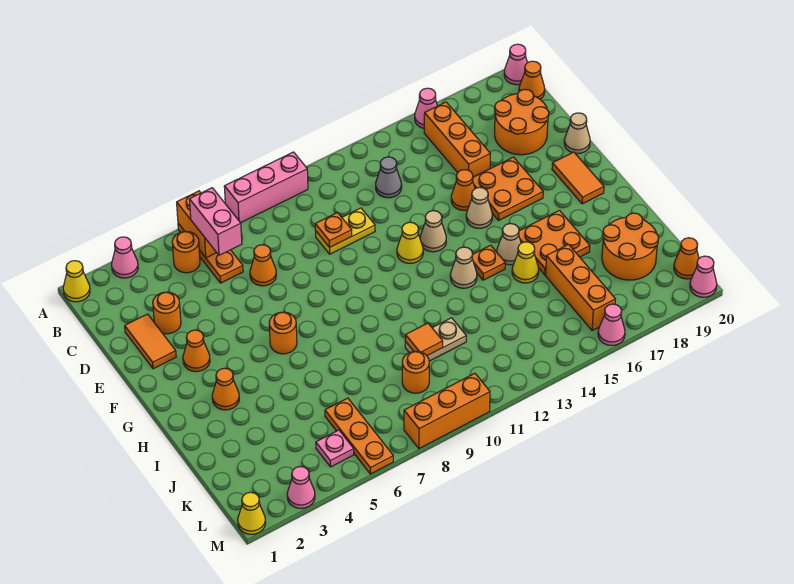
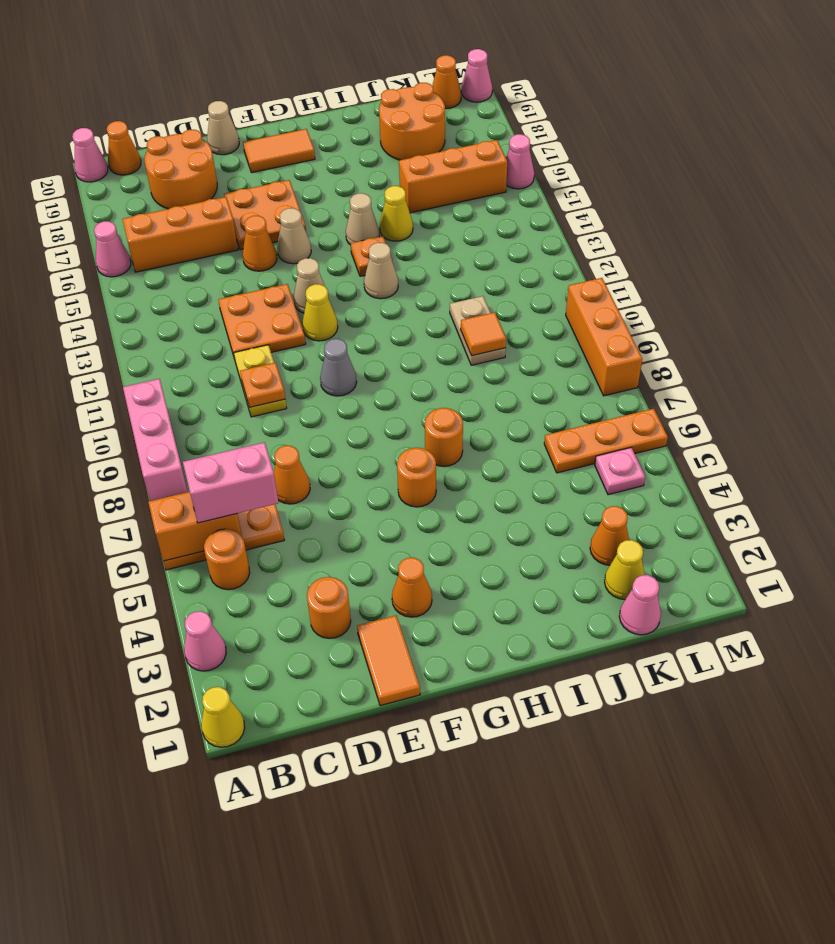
grey cone C13 level 1 -> grey cone F10 level 1
orange tile D2:E2 level 1 -> orange tile E1:E2 level 1
orange cone H3 level 1 -> orange cone K3 level 1
orange plate H16:I17 level 1 -> orange plate D12:E13 level 1
orange round brick K9 level 1 -> orange round brick H7 level 1
yellow cone M1 level 1 -> yellow cone K2 level 1
pink cone M3 level 1 -> pink cone K1 level 1

